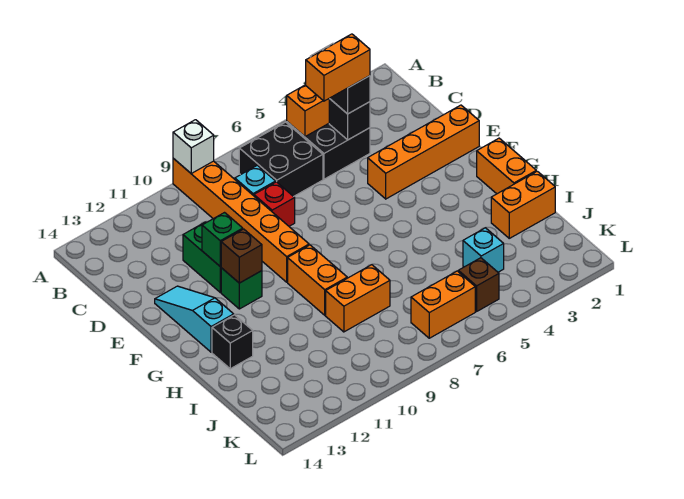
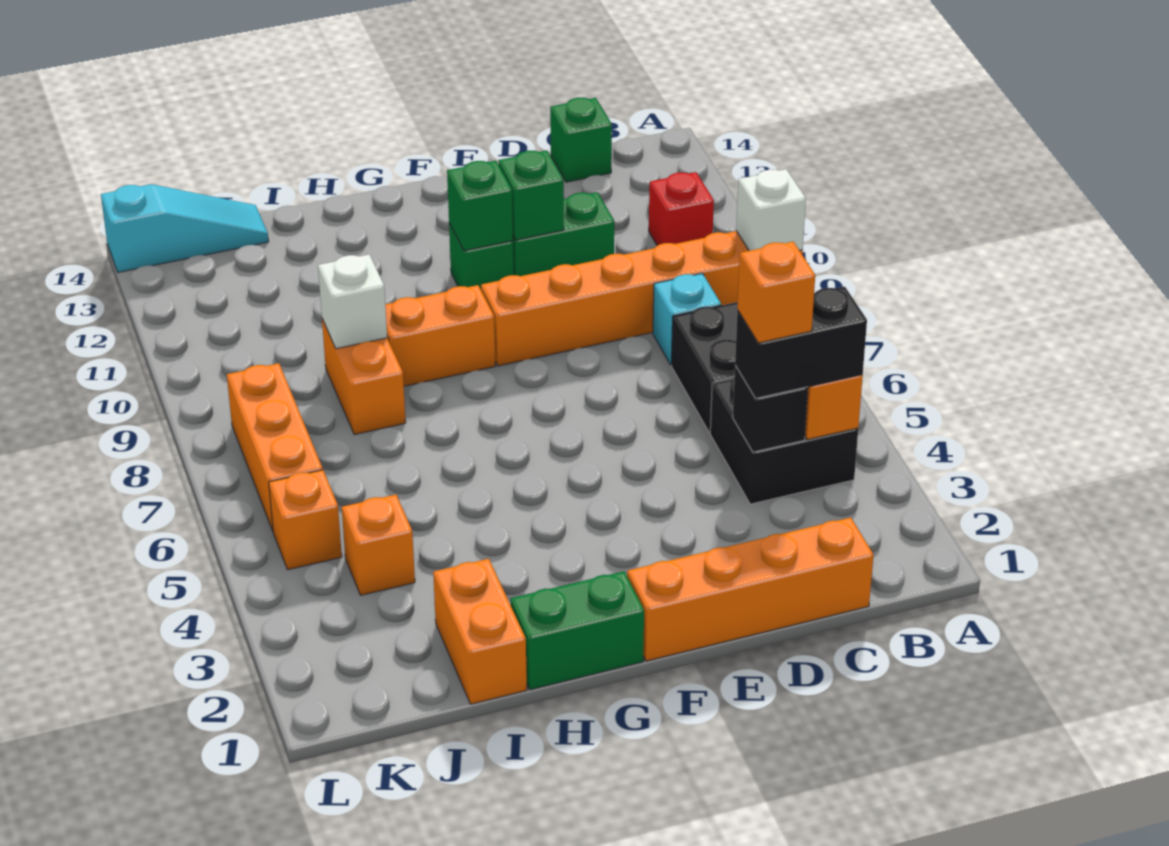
orange brick C4:C5 level 4 -> orange brick C4 level 4
none -> green brick C14 level 1
red brick D8 level 1 -> red brick B11 level 1
orange brick E1:E4 level 1 -> orange brick C1:F1 level 1
cyan slope E13:G13 level 1 top G -> cyan slope J14:L14 level 1 top L
brown brick F11 level 2 -> green brick F11 level 2
orange brick G1:H1 level 1 -> green brick G1:H1 level 1
black brick H13 level 1 -> none
none -> white brick I9 level 2
cyan brick J4 level 1 -> orange brick J4 level 1
brown brick K5 level 1 -> orange brick K5 level 1
orange brick K6:K7 level 1 -> orange brick K6:K8 level 1

